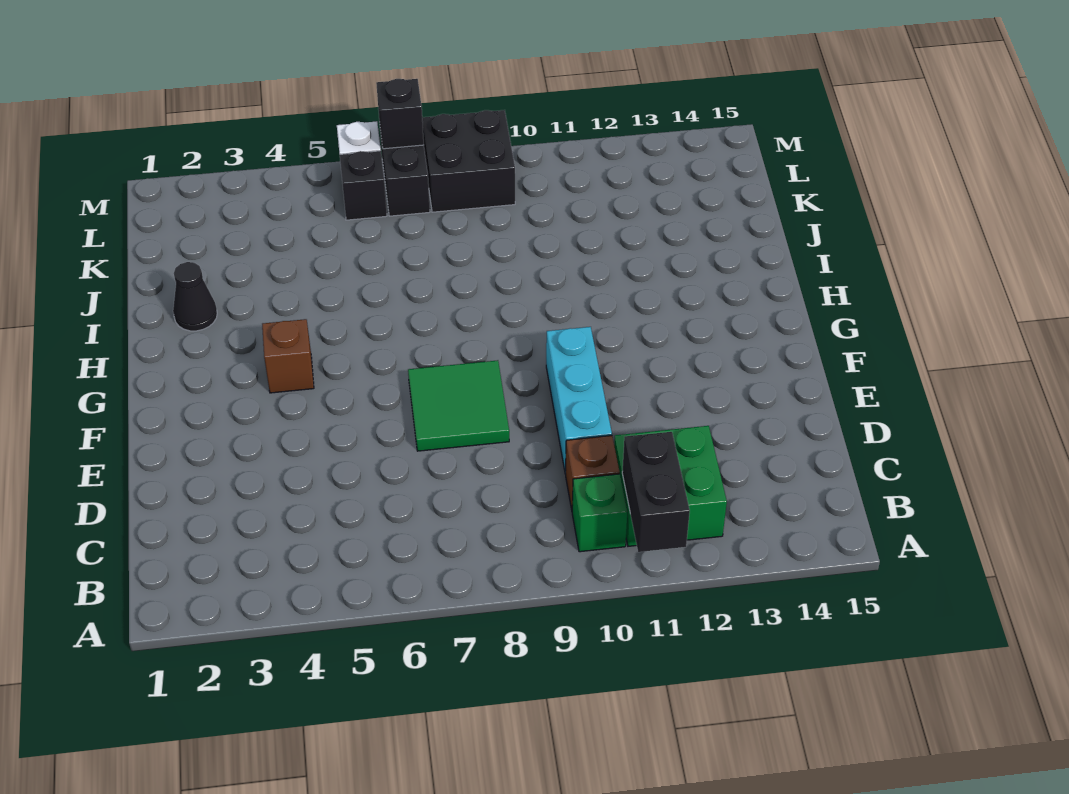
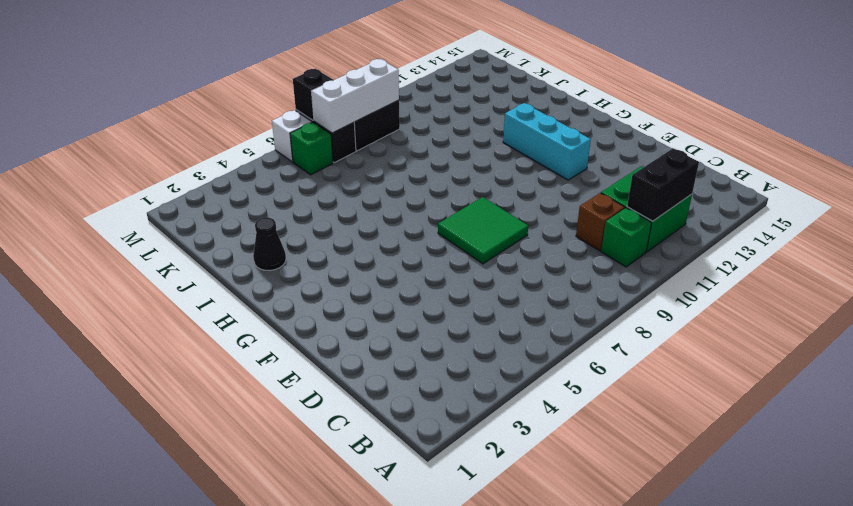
black brick A11:B11 level 2 -> black brick B11:B12 level 2
cyan brick D10:F10 level 1 -> cyan brick F12:H12 level 1
brown brick G4 level 1 -> none
black brick L6 level 1 -> green brick L6 level 1
none -> white brick L7:L9 level 2

